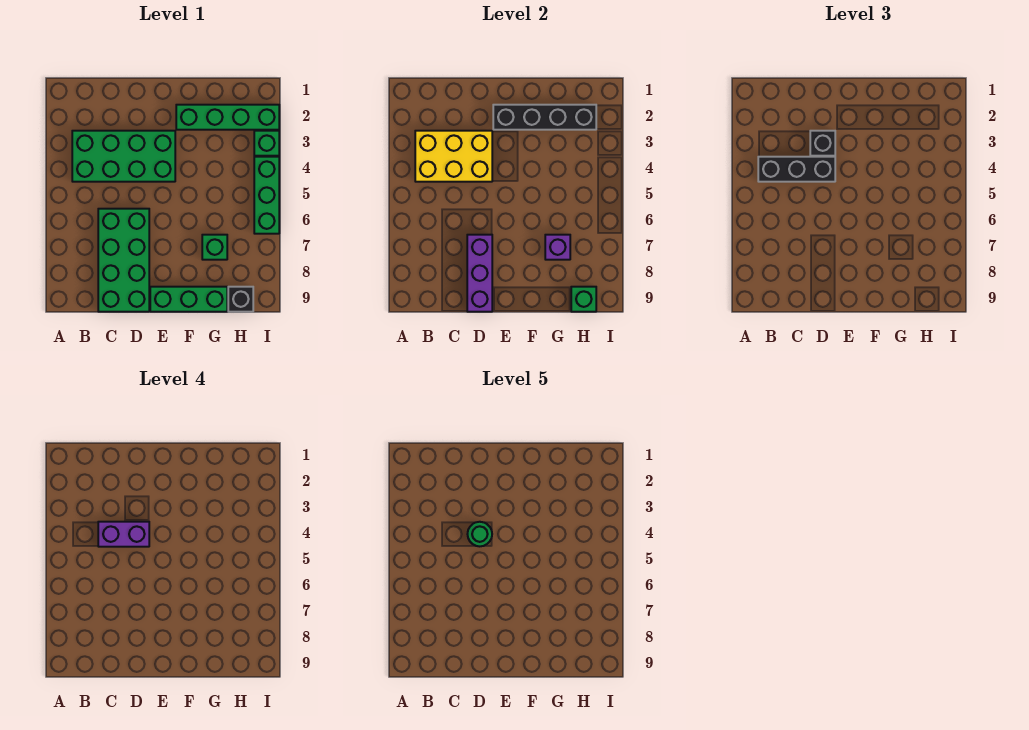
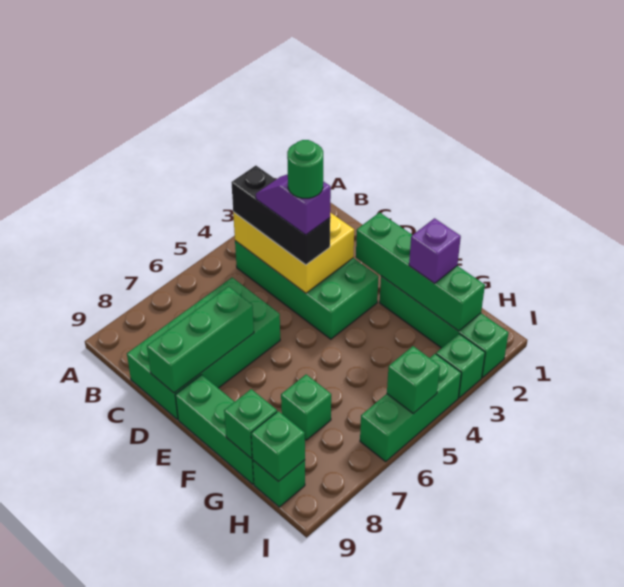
purple brick C4:D4 level 4 -> purple slope C4:D4 level 4 top D
black brick D3 level 3 -> none
purple brick D7:D9 level 2 -> green brick D7:D9 level 2
black brick E2:H2 level 2 -> green brick E2:H2 level 2
purple brick G7 level 2 -> purple brick G2 level 3
none -> green brick G9 level 2
black brick H9 level 1 -> green brick H9 level 1
none -> green brick I5 level 2

